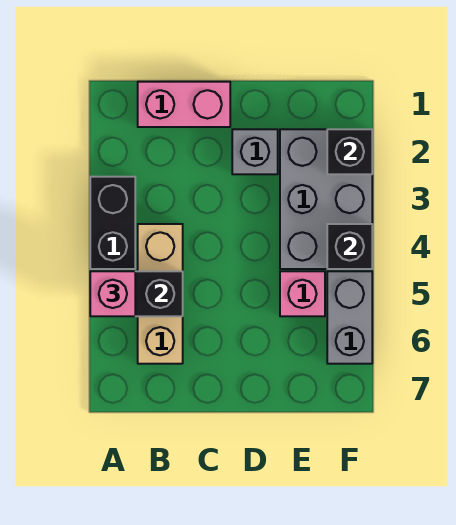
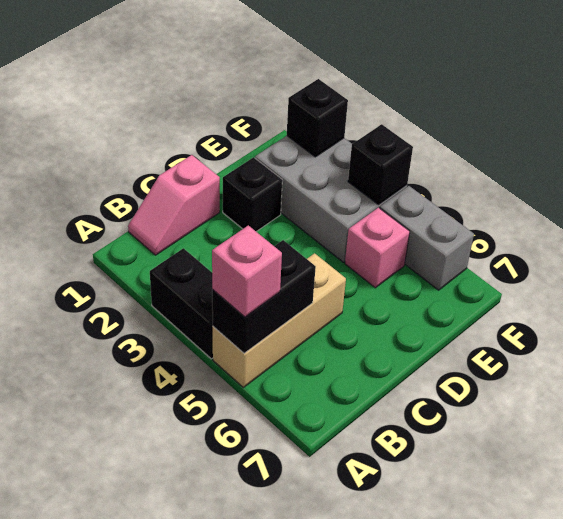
pink brick B1:C1 level 1 -> pink slope B1:C1 level 1 top C
tan brick B4:B6 level 1 -> tan brick A5:C5 level 1
grey brick D2 level 1 -> black brick D2 level 1

